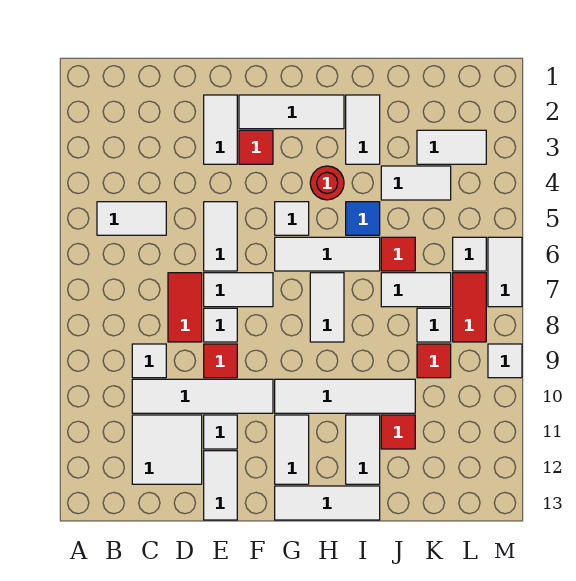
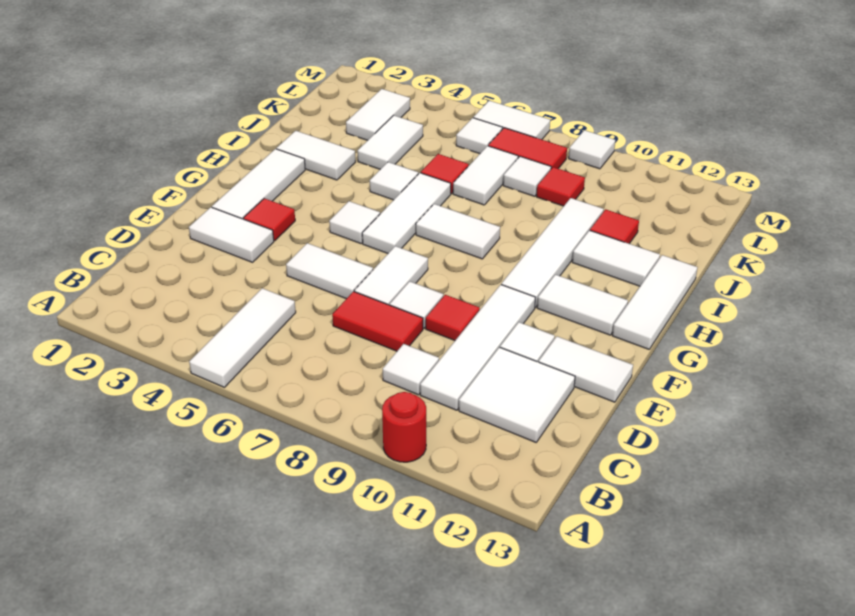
white tile B5:C5 level 1 -> white tile A5:C5 level 1
red round brick H4 level 1 -> red round brick A10 level 1
blue tile I5 level 1 -> white tile I5 level 1

